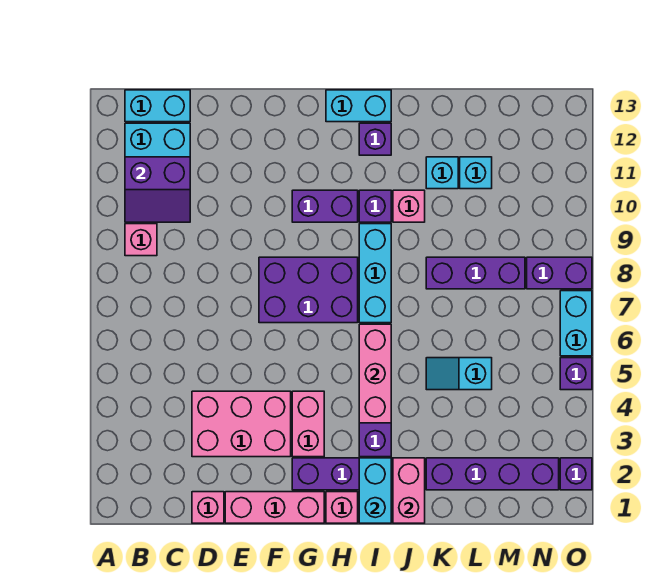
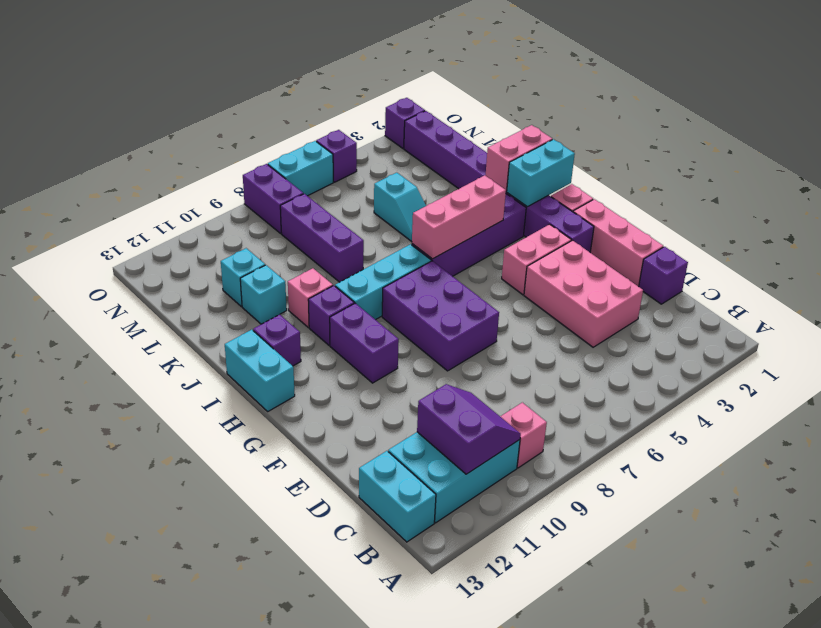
pink brick D1 level 1 -> purple brick D1 level 1

